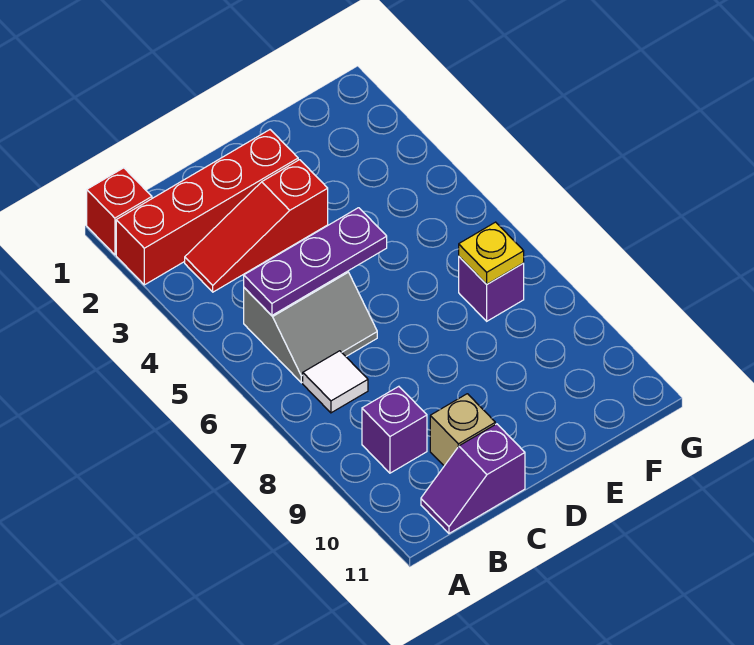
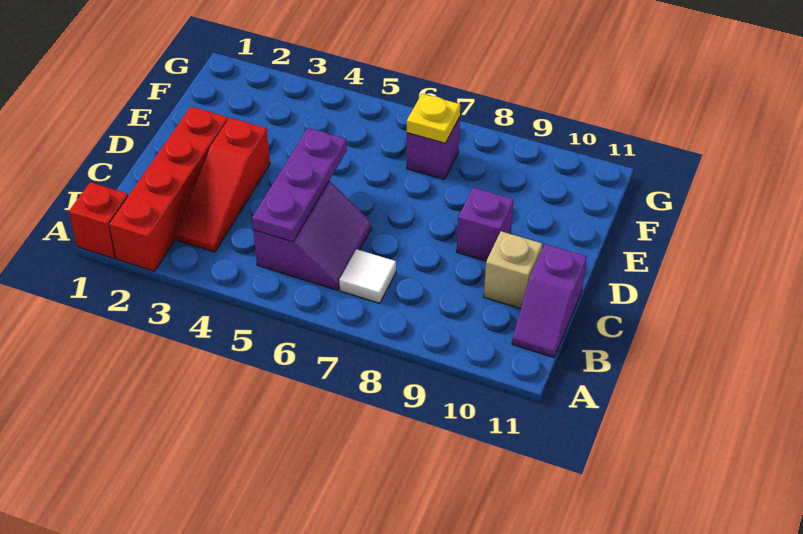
grey slope B5:C6 level 1 top 5 -> purple slope B5:C6 level 1 top 5
purple brick B9 level 1 -> purple brick D9 level 1

